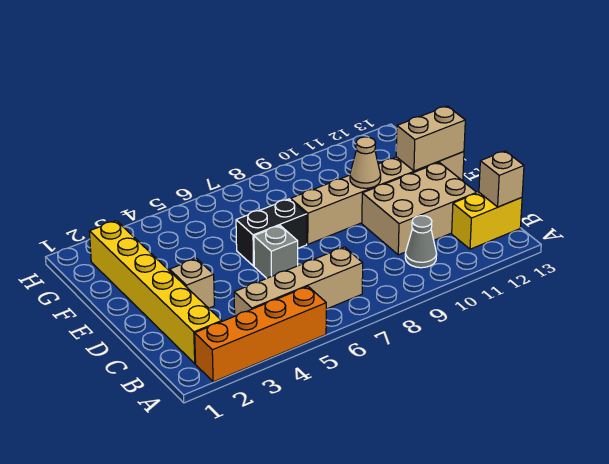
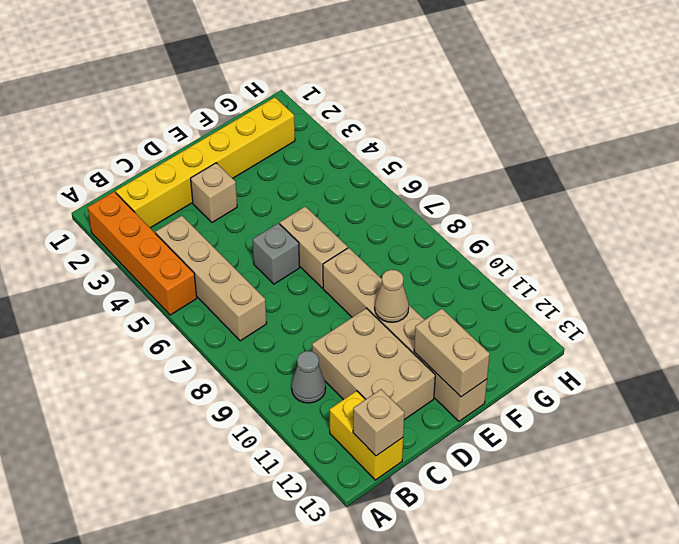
black brick E6:E7 level 1 -> tan brick E6:E7 level 1

